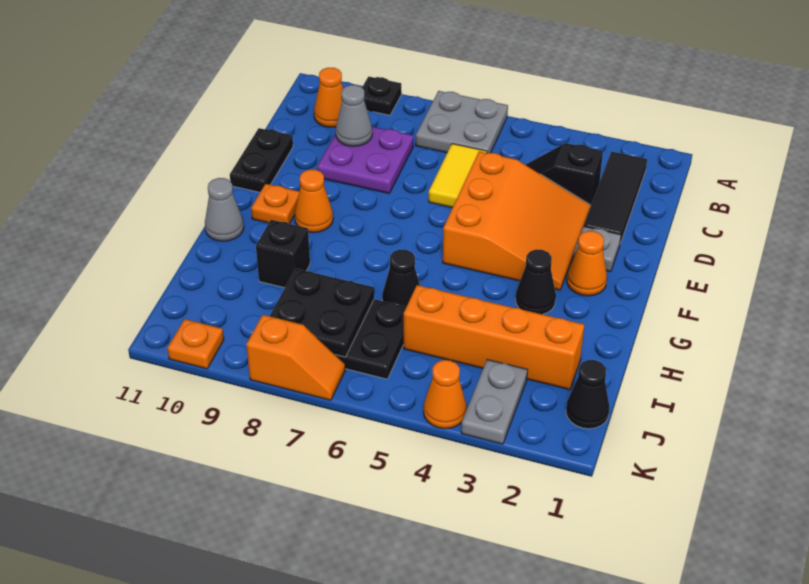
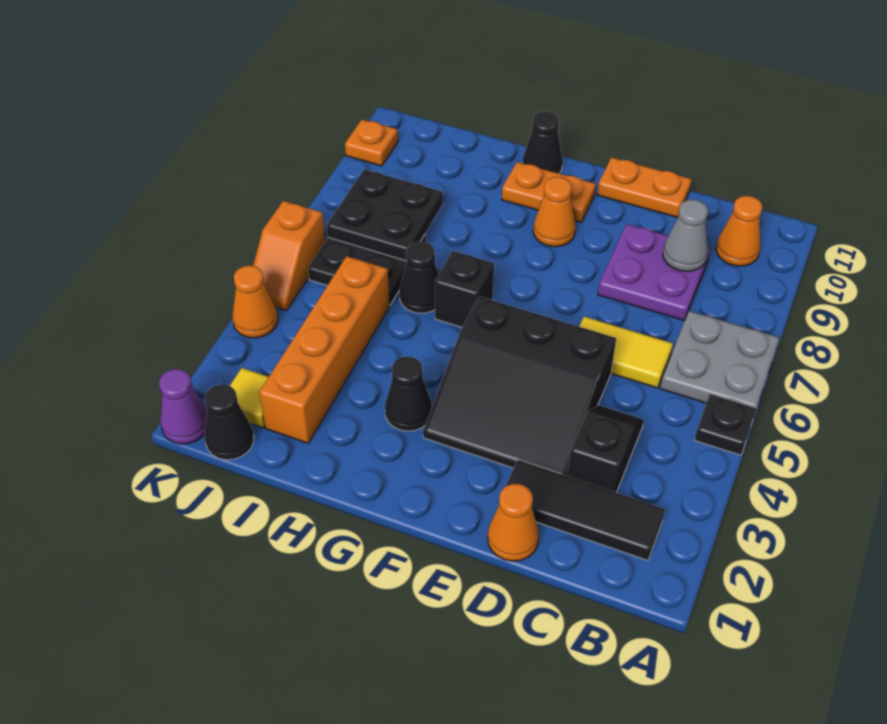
black plate A9 level 1 -> black plate A5 level 1
orange slope D3:F5 level 1 top 5 -> black slope D3:F5 level 1 top 5
black plate D11:E11 level 1 -> orange plate D11:E11 level 1
grey plate E2 level 1 -> none
orange cone F2 level 1 -> orange cone D1 level 1
orange plate F10 level 1 -> orange plate F10:G10 level 1
grey cone G11 level 1 -> black cone G11 level 1
black brick H9 level 1 -> black brick G6 level 1
none -> yellow tile J2 level 1
grey plate J3:K3 level 1 -> none
none -> purple cone K1 level 1
orange slope K7:K8 level 1 top 8 -> orange slope K5:K6 level 1 top 6

